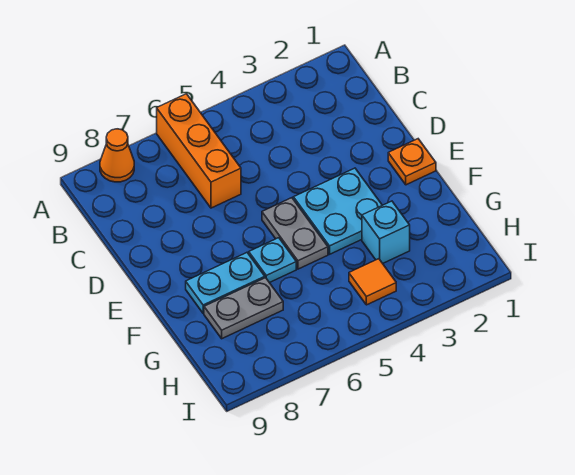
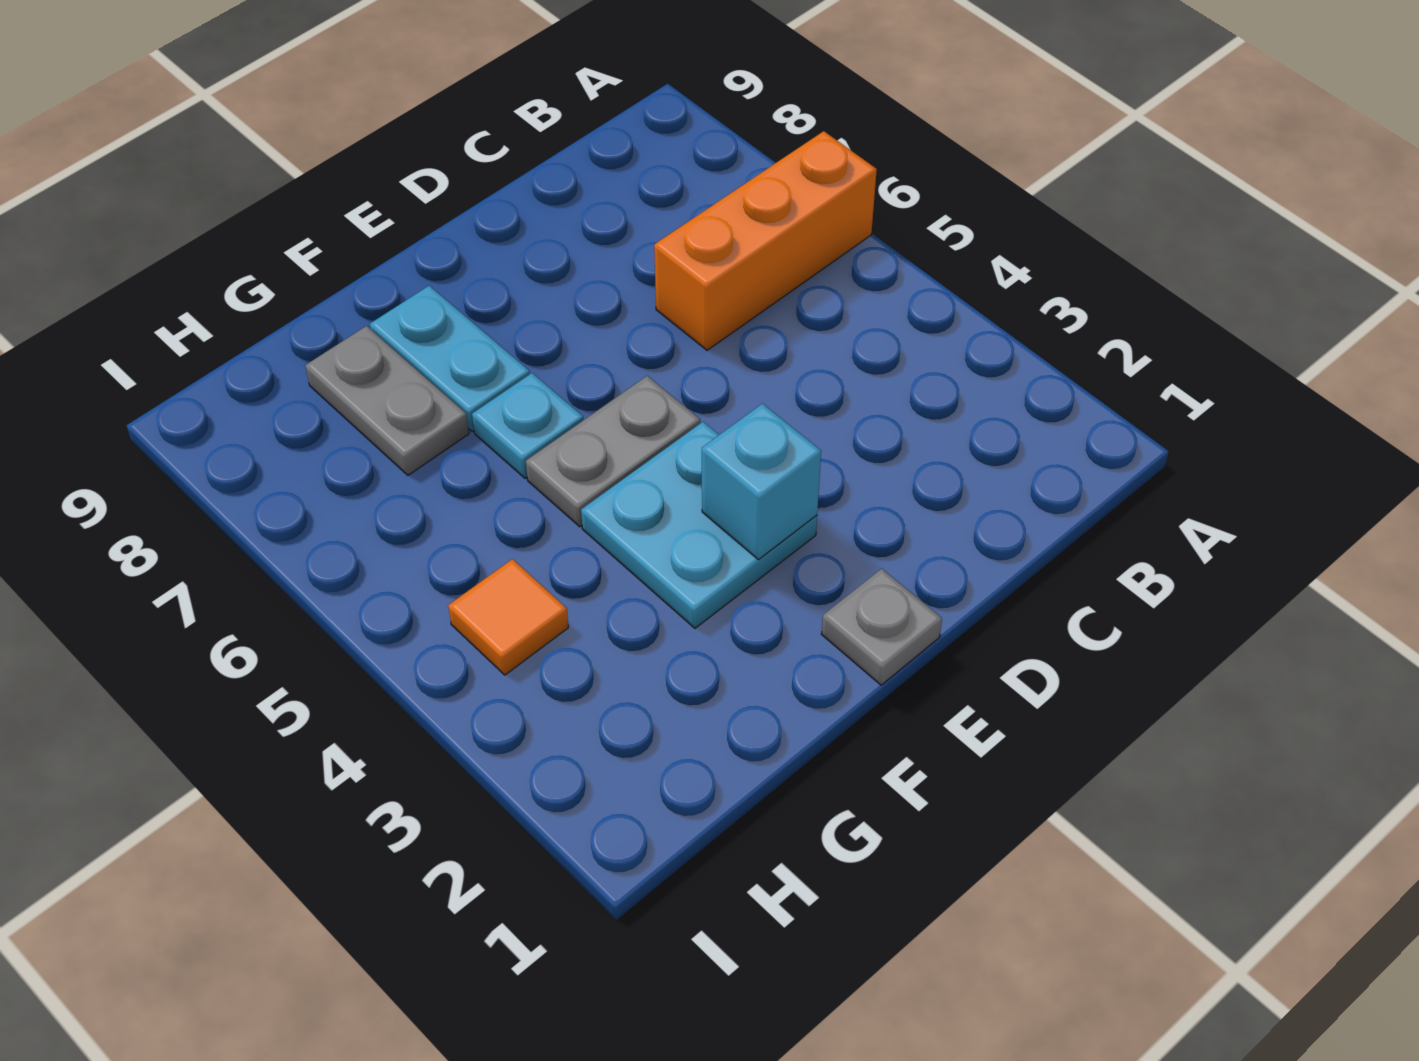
orange cone A8 level 1 -> none
orange plate E1 level 1 -> grey plate E1 level 1
cyan brick G3 level 1 -> cyan brick E3 level 2

